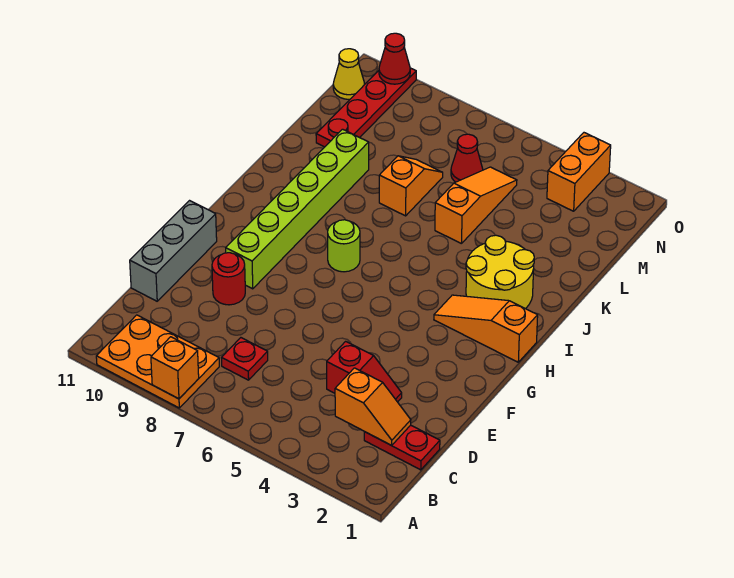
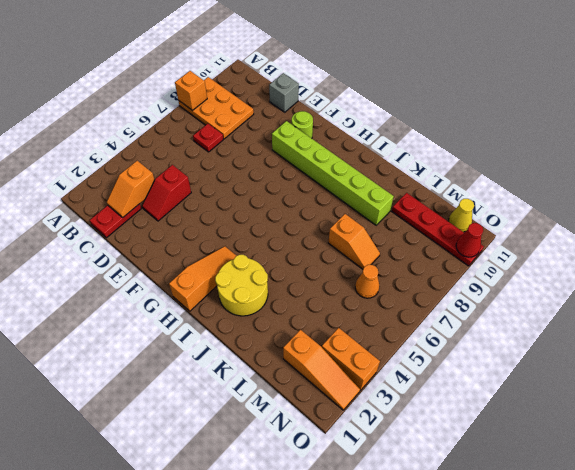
orange plate A8:B10 level 1 -> orange plate A8:C9 level 1
grey brick D11:F11 level 1 -> grey brick D11 level 1
red round brick E9 level 1 -> none
lime round brick H7 level 1 -> lime round brick F10 level 1
orange slope K5:M5 level 1 top K -> orange slope M2:O2 level 1 top M
red cone M6 level 1 -> orange cone M6 level 1

